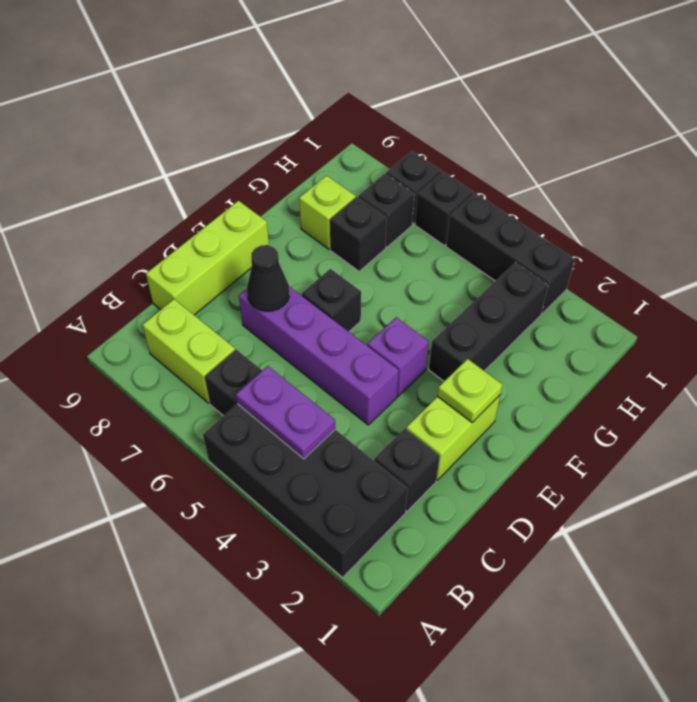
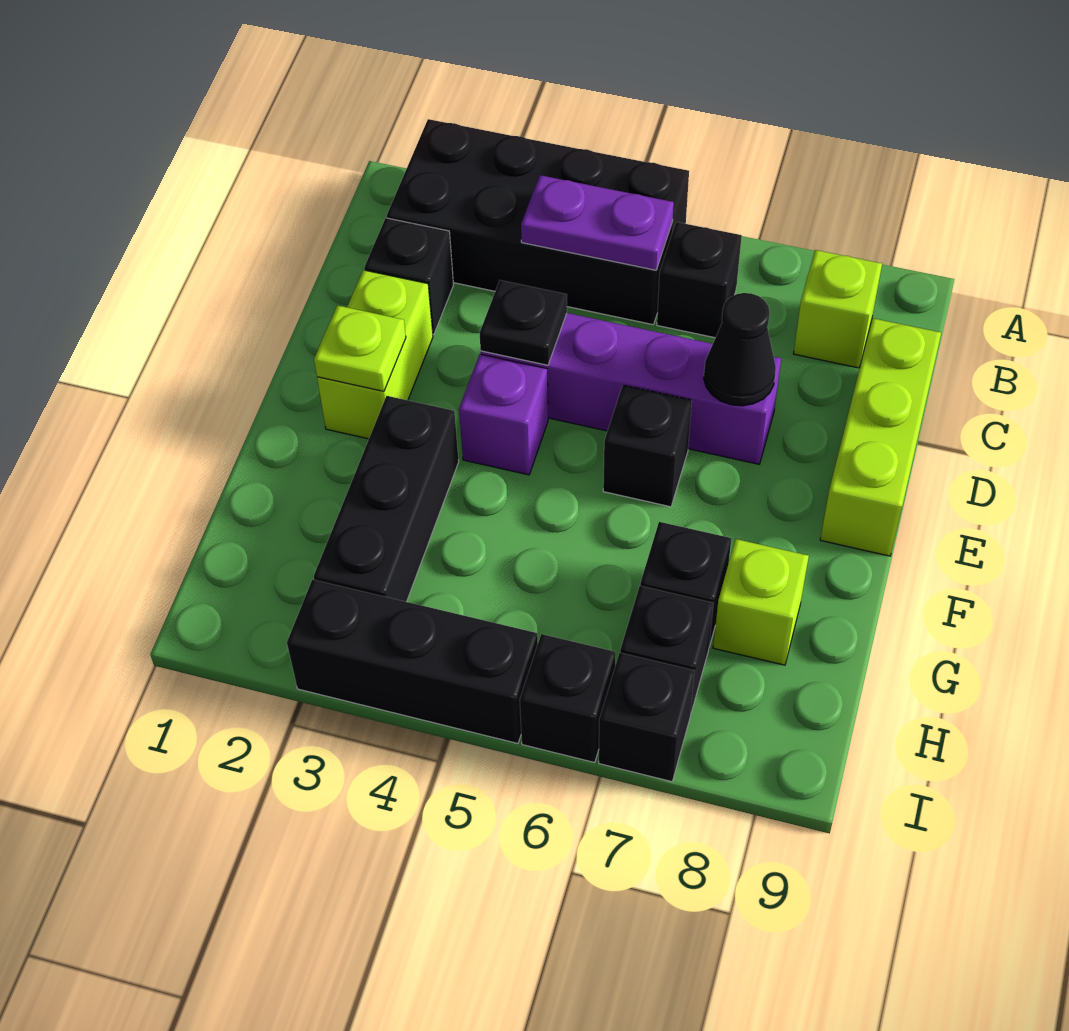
lime brick B7:B8 level 1 -> lime brick B8 level 1
none -> black plate D4 level 2

